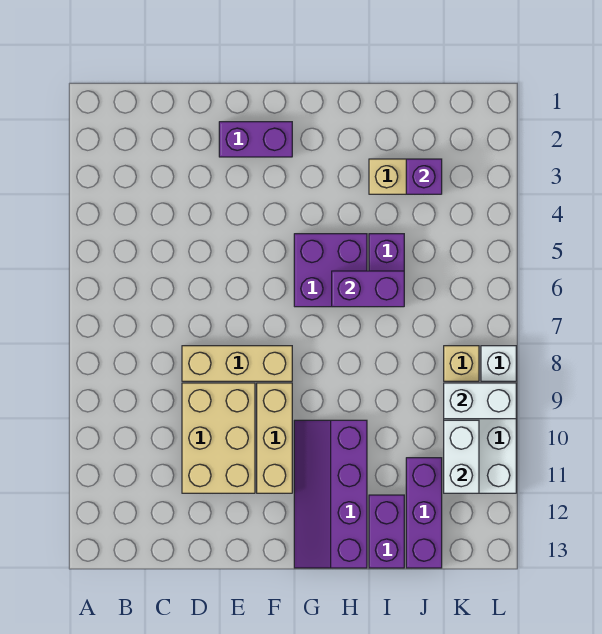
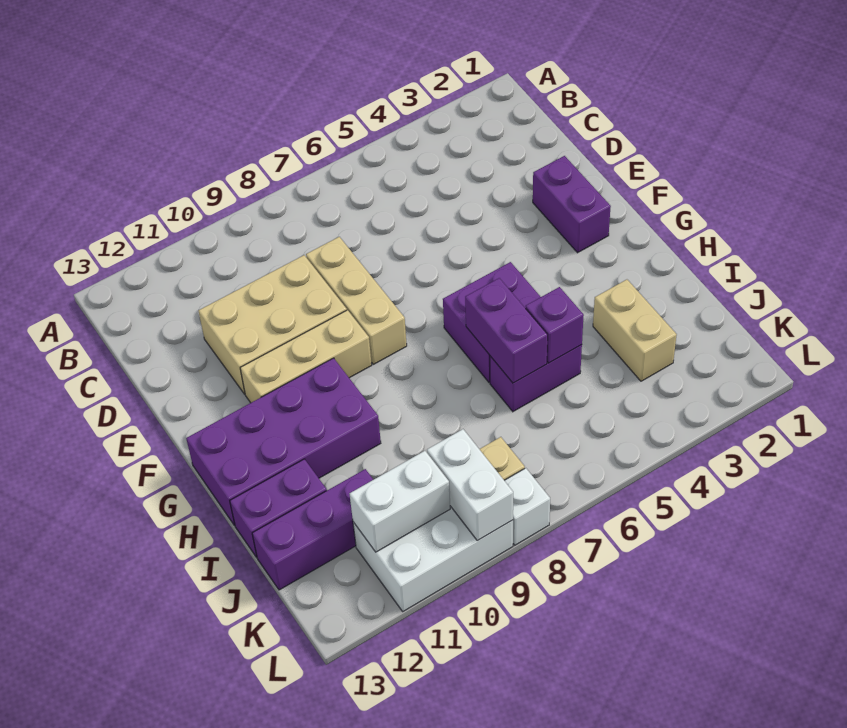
purple slope G10:H13 level 1 top H -> purple brick G10:H13 level 1
purple brick J3 level 2 -> purple brick I5 level 2

